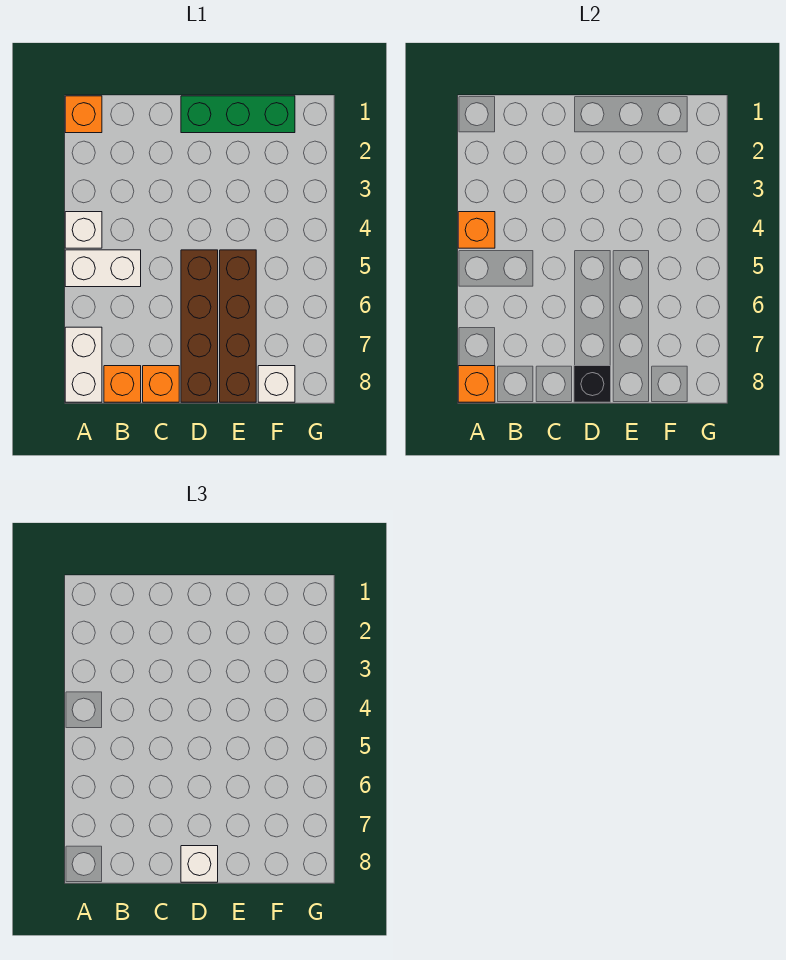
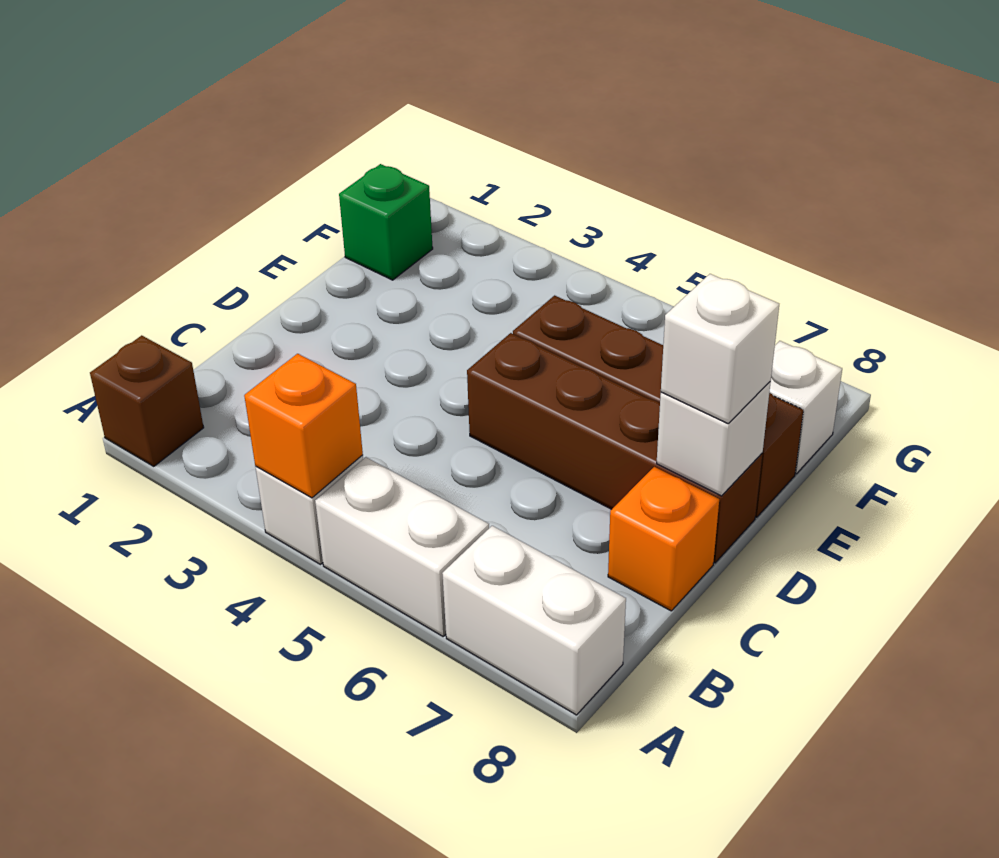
orange brick A1 level 1 -> brown brick A1 level 1
white brick A5:B5 level 1 -> white brick A5:A6 level 1
orange brick A8 level 2 -> none
orange brick B8 level 1 -> none
green brick D1:F1 level 1 -> green brick F1 level 1
black brick D8 level 2 -> white brick D8 level 2

